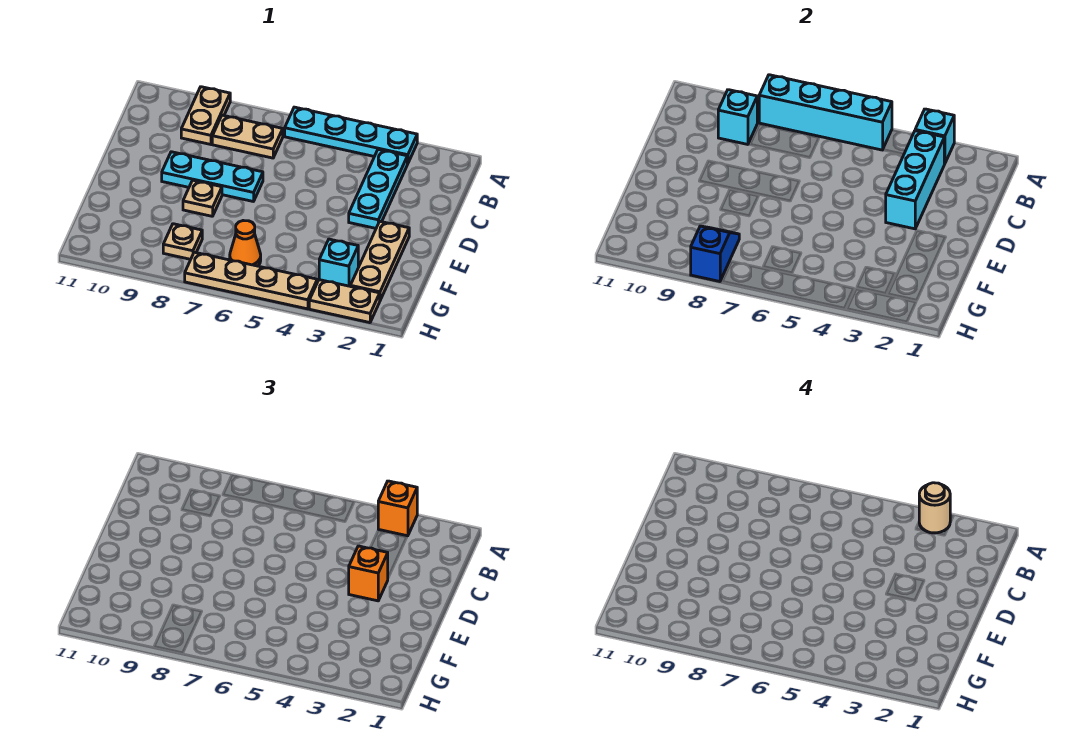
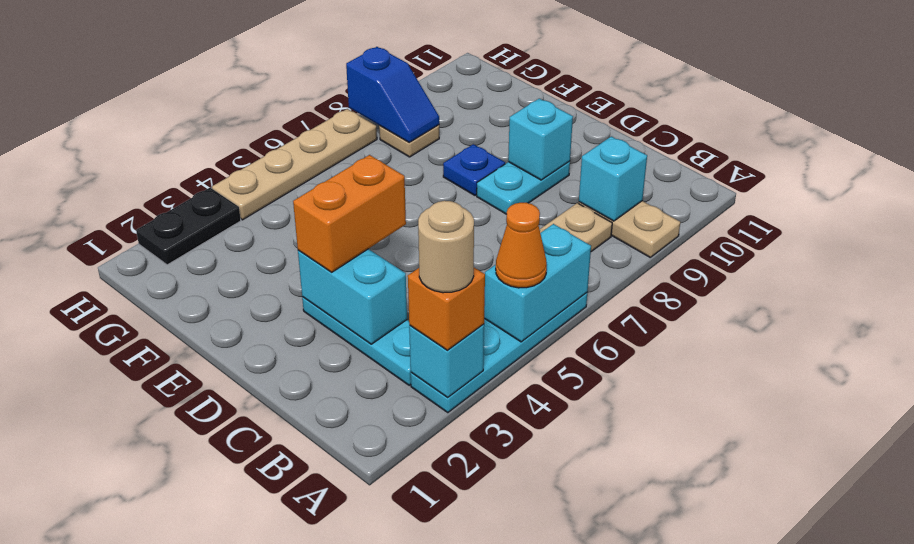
cyan brick A5:A8 level 2 -> cyan brick A5:A6 level 2
cyan brick B3:D3 level 2 -> cyan brick C3:D3 level 2
orange brick D3 level 3 -> orange brick D3:D4 level 3
cyan plate D7:D9 level 1 -> cyan plate D8:D9 level 1
tan plate E2:G2 level 1 -> none
tan plate E8 level 1 -> blue plate E8 level 1
cyan brick G3 level 1 -> cyan brick D9 level 2
orange cone G6 level 1 -> orange cone A5 level 3
tan plate H2:H3 level 1 -> black plate H2:H3 level 1

